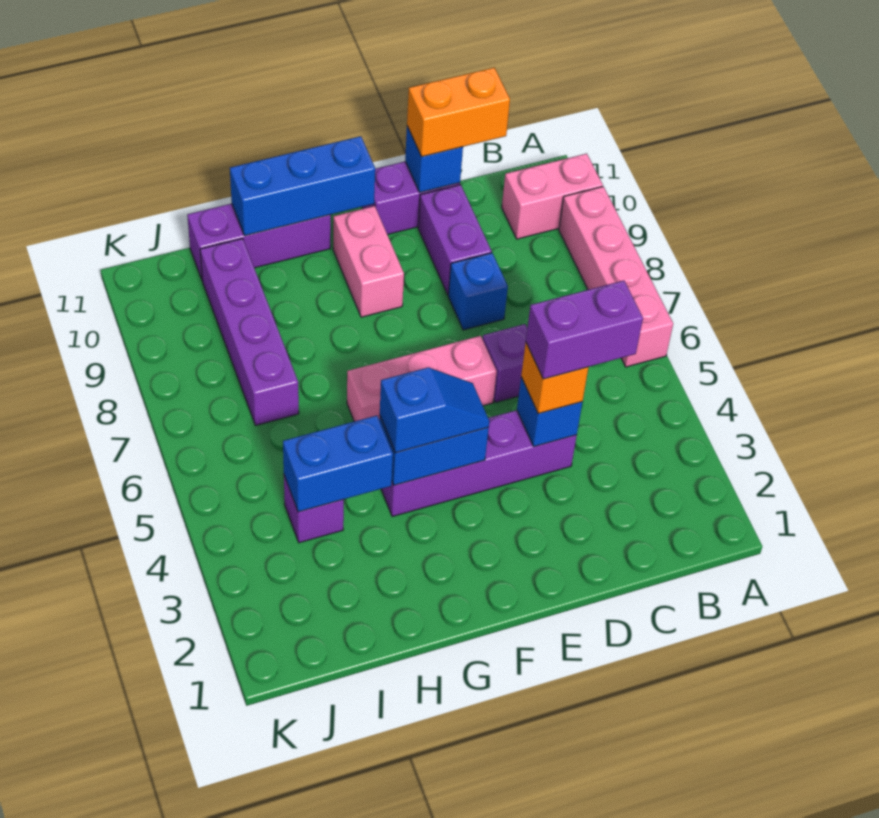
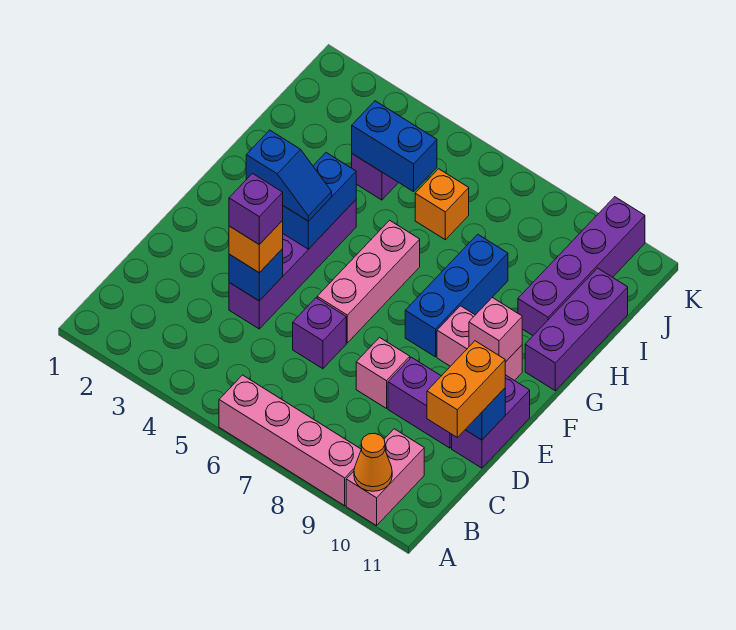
none -> orange cone A10 level 2
purple brick C4:D4 level 4 -> purple brick D4 level 4
blue brick D8 level 1 -> pink brick D8 level 1
blue slope F4:G4 level 3 top G -> blue slope F3:F4 level 3 top 3
none -> pink brick F10 level 2
blue brick F11:H11 level 2 -> blue brick F8:H8 level 1
blue brick H4:I4 level 2 -> blue brick I4:I5 level 2
none -> orange brick I6 level 1
purple brick I7:I10 level 1 -> purple brick H10:K10 level 1

